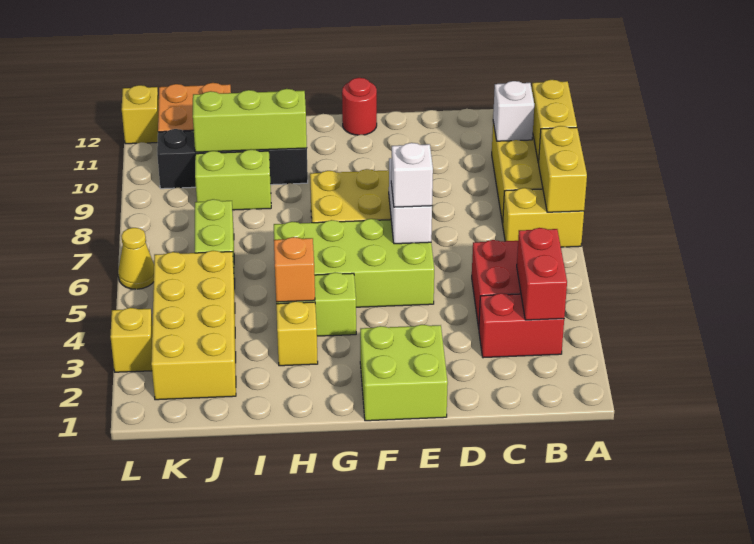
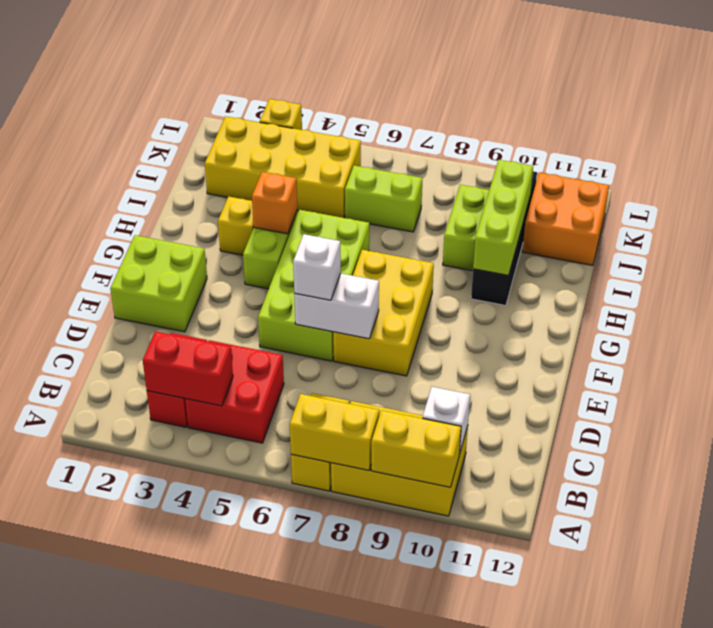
red round brick F12 level 1 -> none
yellow cone L6 level 1 -> none
yellow brick L12 level 1 -> none

